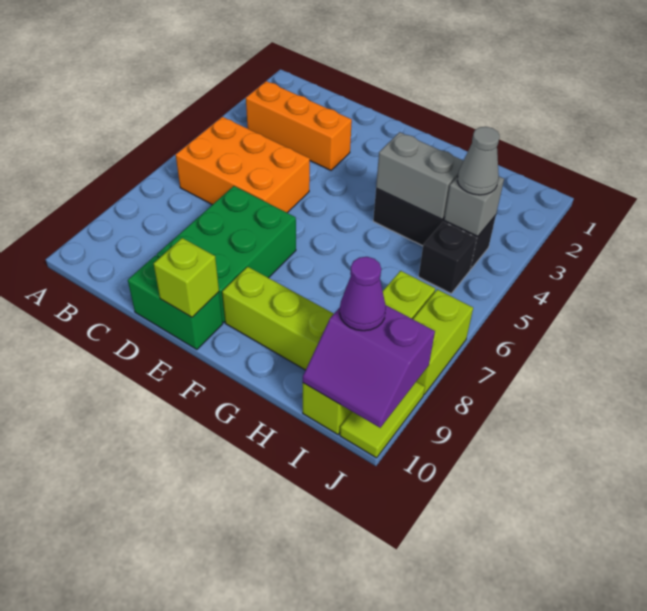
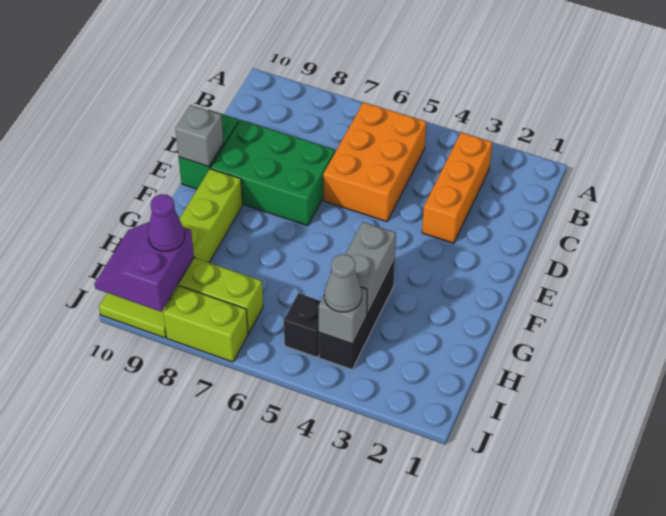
lime brick E10 level 2 -> grey brick E10 level 2

